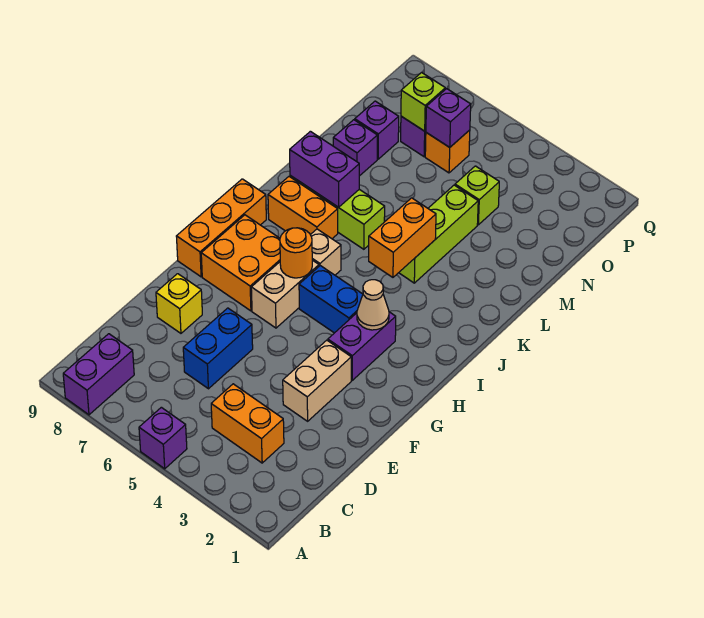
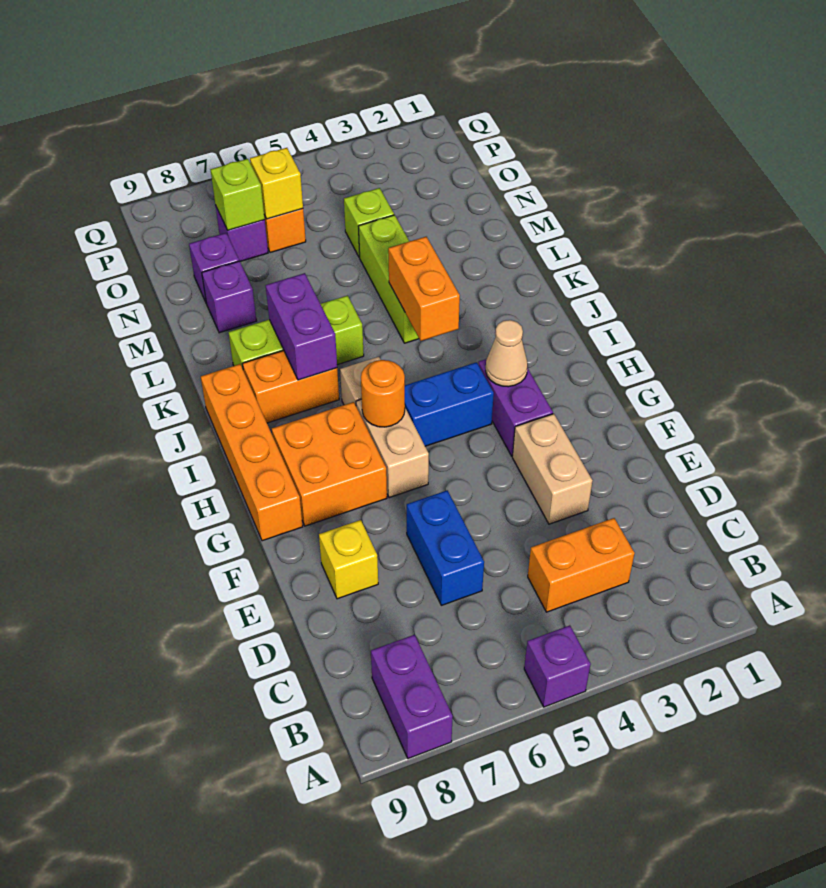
orange brick G9:I9 level 1 -> orange brick G9:J9 level 1
purple brick K7:K8 level 2 -> purple brick J7:K7 level 2
purple brick O6 level 2 -> yellow brick O6 level 2

